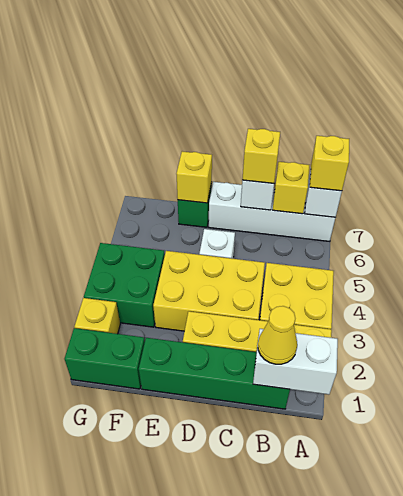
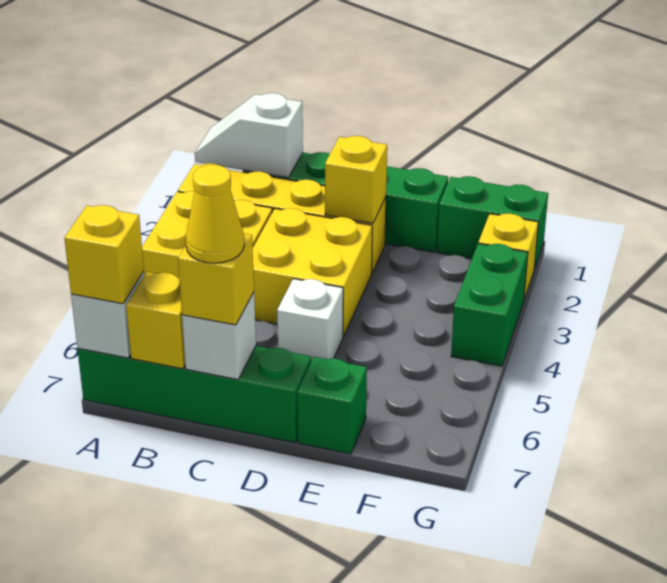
white brick A1:B1 level 2 -> white slope A1:B1 level 2 top B
white brick A7:D7 level 1 -> green brick A7:D7 level 1
yellow cone B1 level 3 -> yellow cone C7 level 4
yellow brick C3:E4 level 1 -> yellow brick C3:D4 level 1
yellow brick E7 level 2 -> yellow brick D2 level 2
green brick F3:G4 level 1 -> green brick G3:G4 level 1

